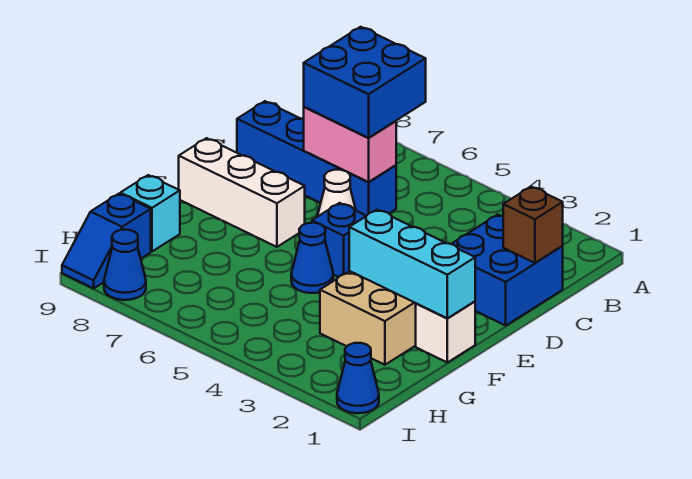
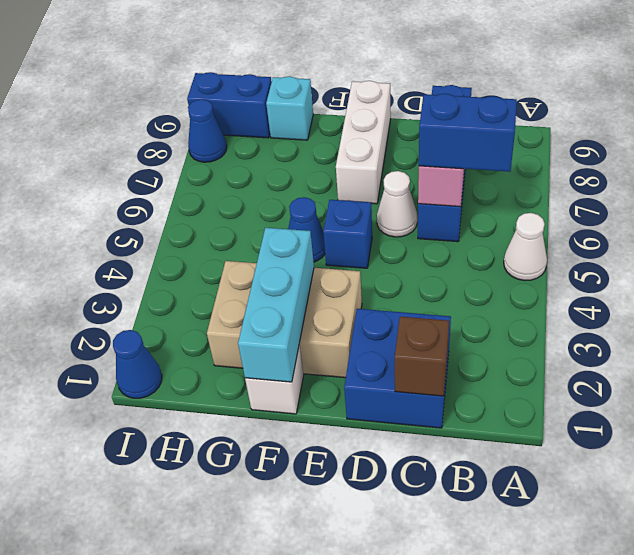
none -> white cone A5 level 1
blue brick B6:C7 level 3 -> blue brick B6:C6 level 3
blue slope H9:I9 level 1 top H -> blue brick H9:I9 level 1

